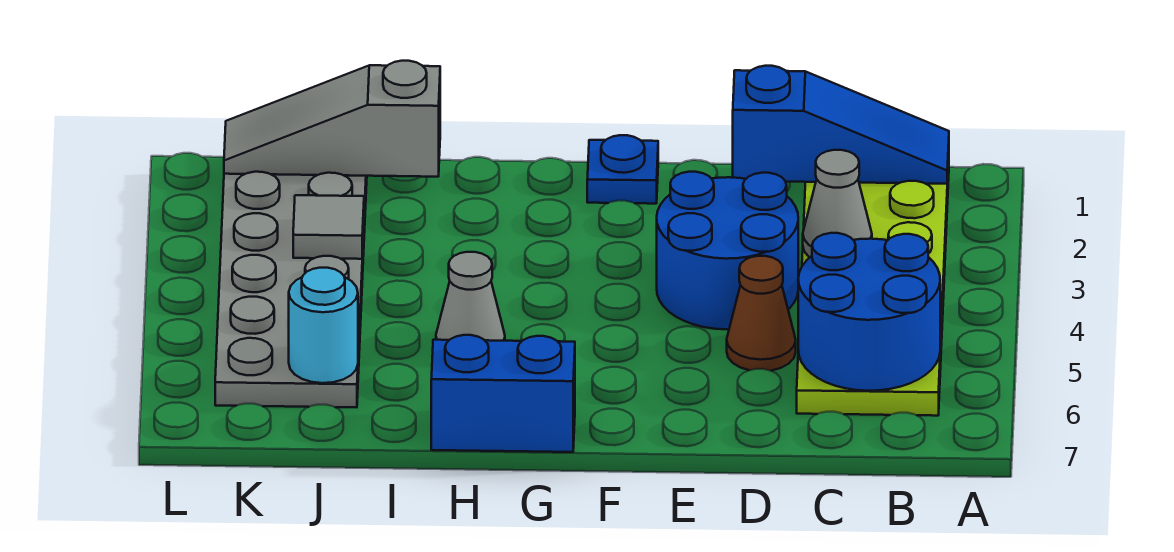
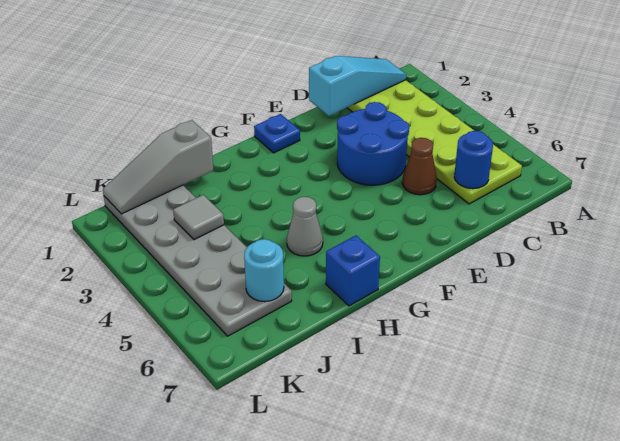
blue slope B1:D1 level 2 top D -> cyan slope B1:D1 level 2 top D
blue round brick B5:C6 level 2 -> blue round brick C6 level 2
grey cone C3 level 2 -> none
blue brick G7:H7 level 1 -> blue brick H7 level 1

